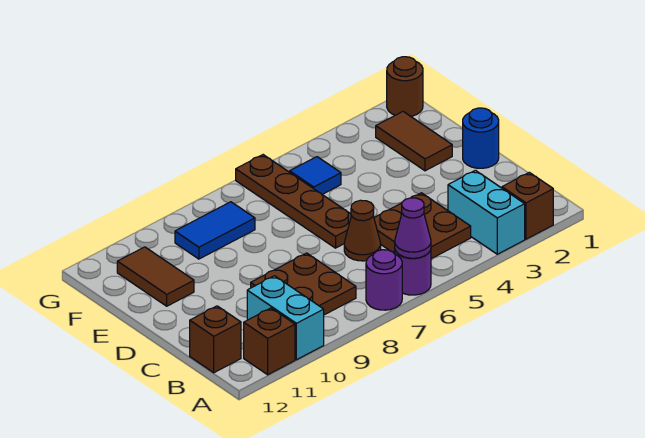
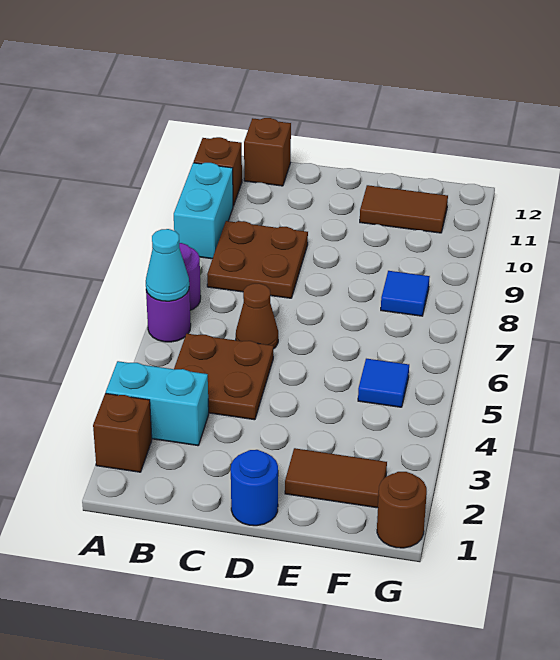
purple cone A6 level 2 -> cyan cone A6 level 2
cyan brick A10:B10 level 1 -> cyan brick A9:A10 level 1
brown plate D6:G6 level 1 -> none
blue tile F8:F9 level 1 -> blue tile F8 level 1

